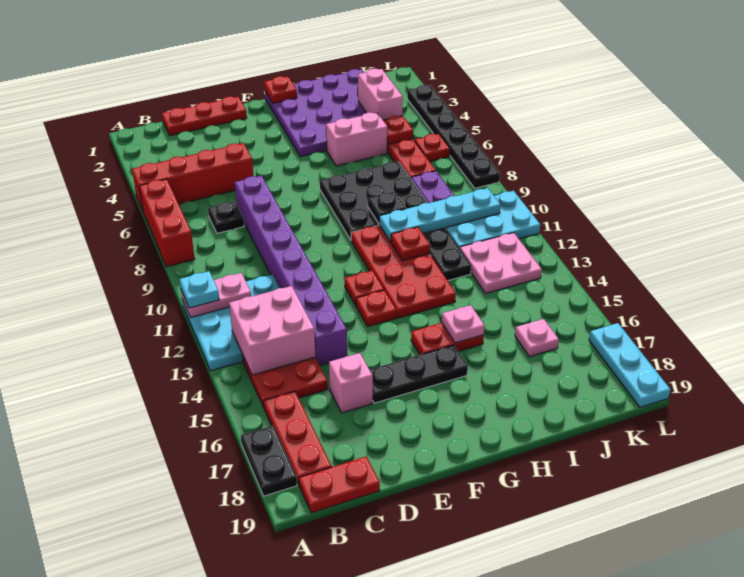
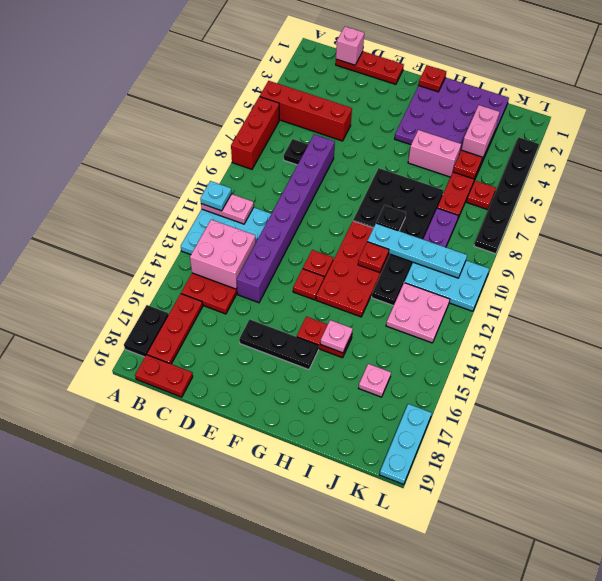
pink brick D16 level 1 -> pink brick C1 level 2

